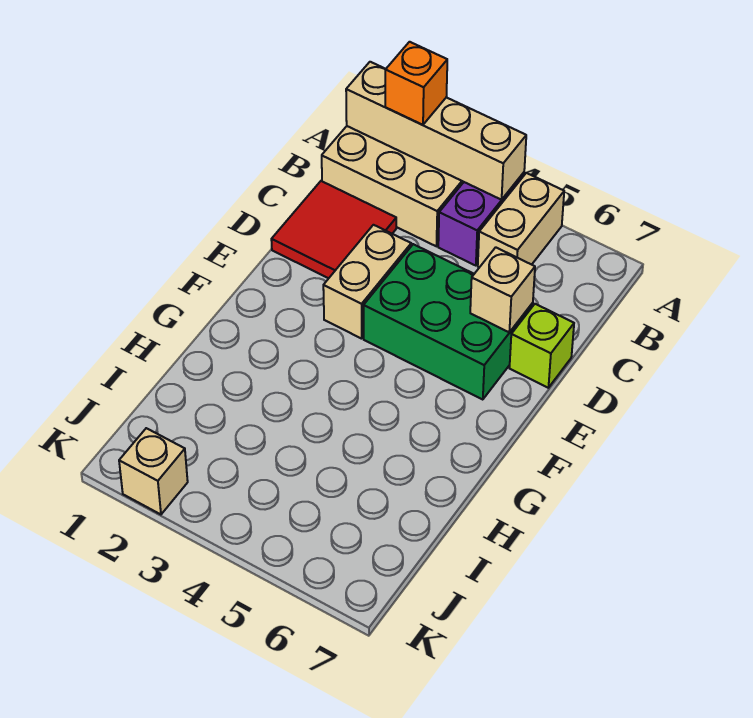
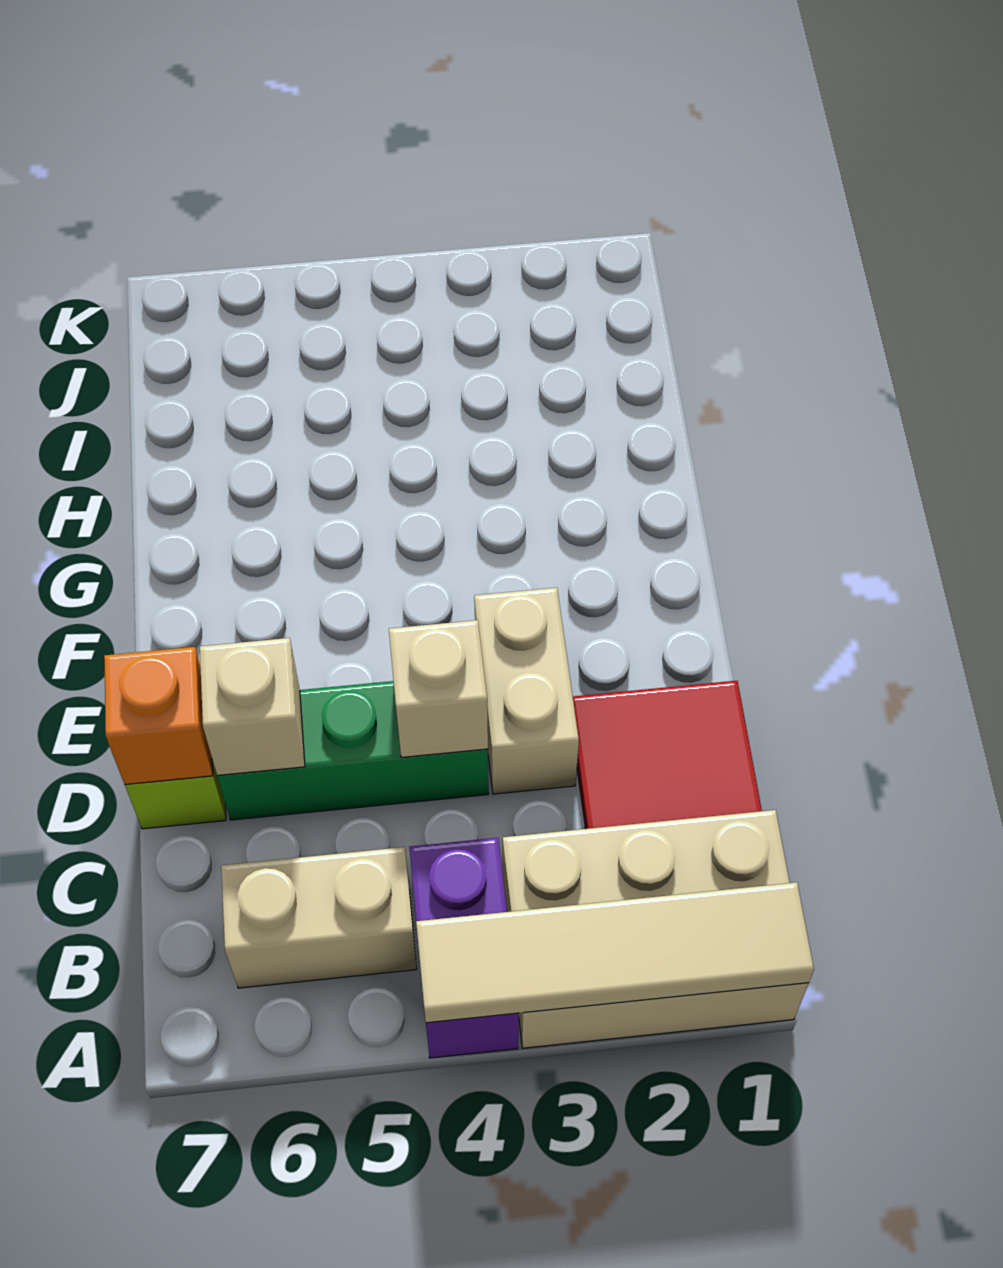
tan brick A1:A4 level 2 -> tan tile A1:A4 level 2
orange brick A2 level 3 -> orange brick D7 level 2
tan brick A5:B5 level 1 -> tan brick B5:B6 level 1
green brick D4:E6 level 1 -> green brick D4:D6 level 1
tan brick K2 level 1 -> tan brick D4 level 2

